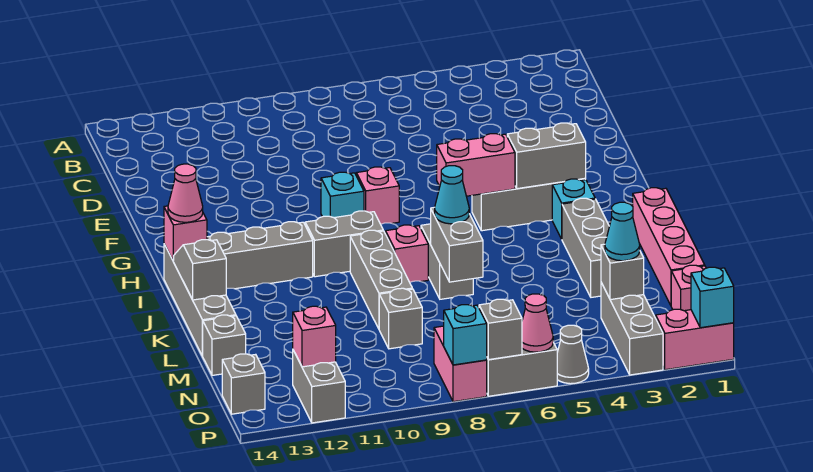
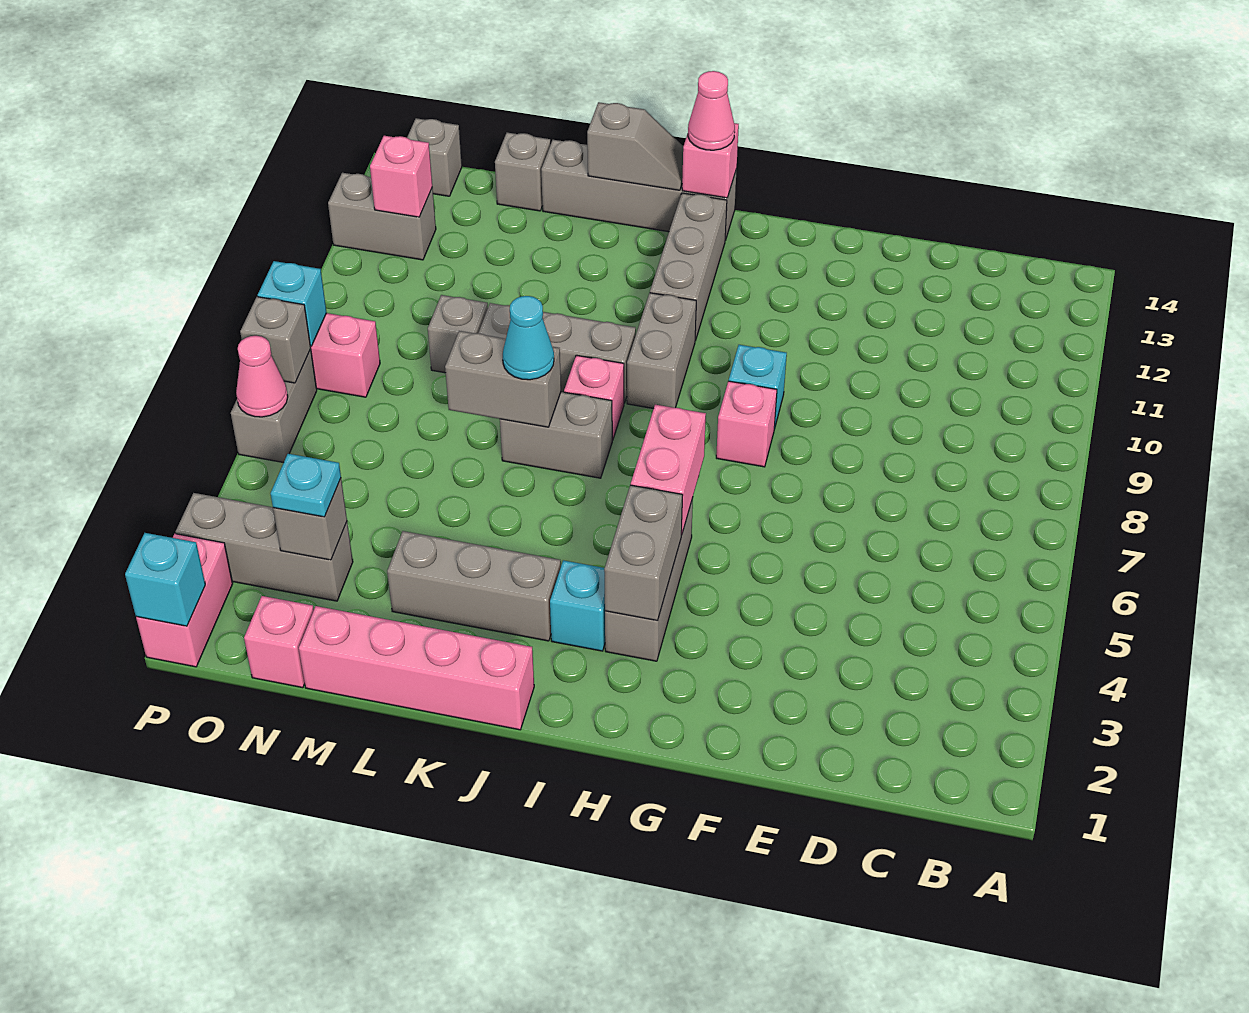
cyan cone N3 level 3 -> cyan plate N3 level 3
grey cone P5 level 1 -> none

